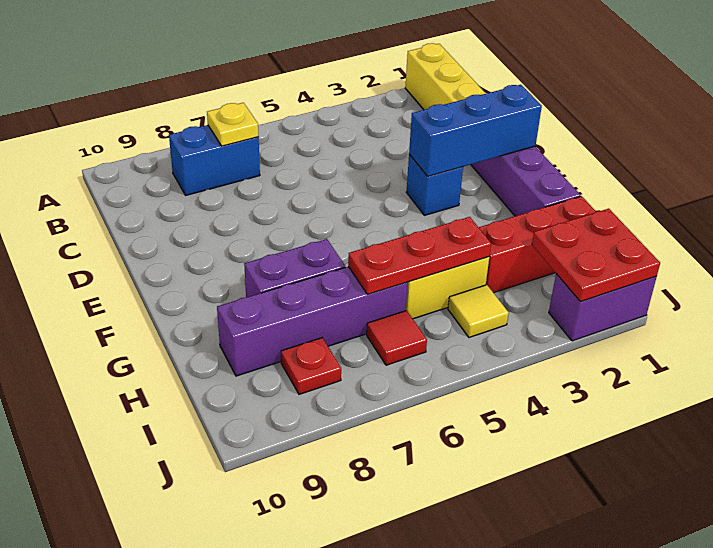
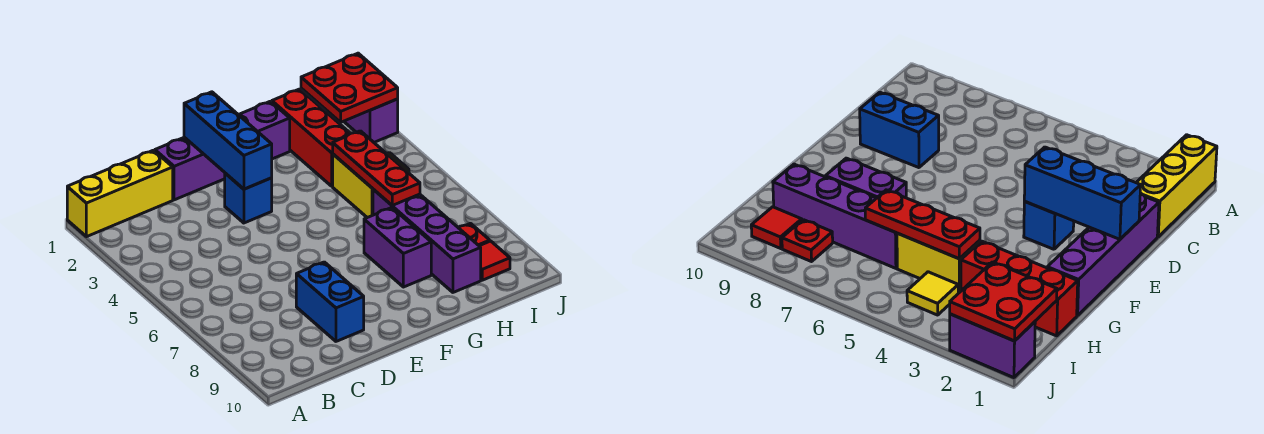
blue brick B7:B8 level 1 -> blue brick D8:D9 level 1
yellow plate B7 level 2 -> none
red tile I6 level 1 -> red tile I9 level 1

